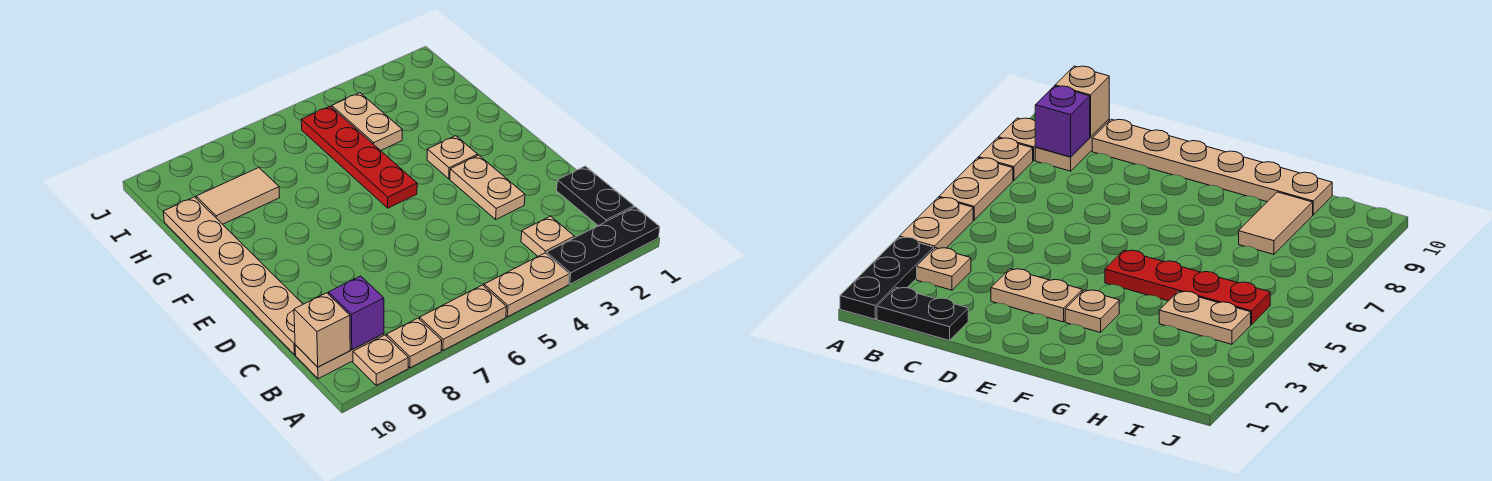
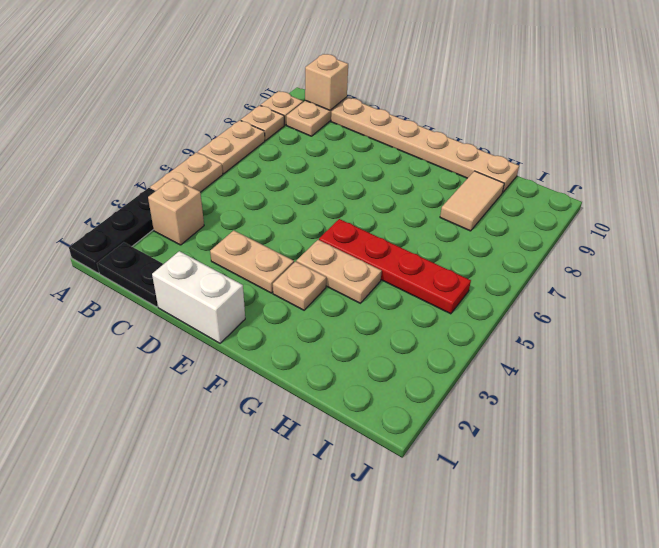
tan plate B3 level 1 -> tan brick B3 level 1
purple brick B9 level 2 -> none
none -> white brick D1:E1 level 1
tan plate H4:I4 level 1 -> tan plate F4:G4 level 1

